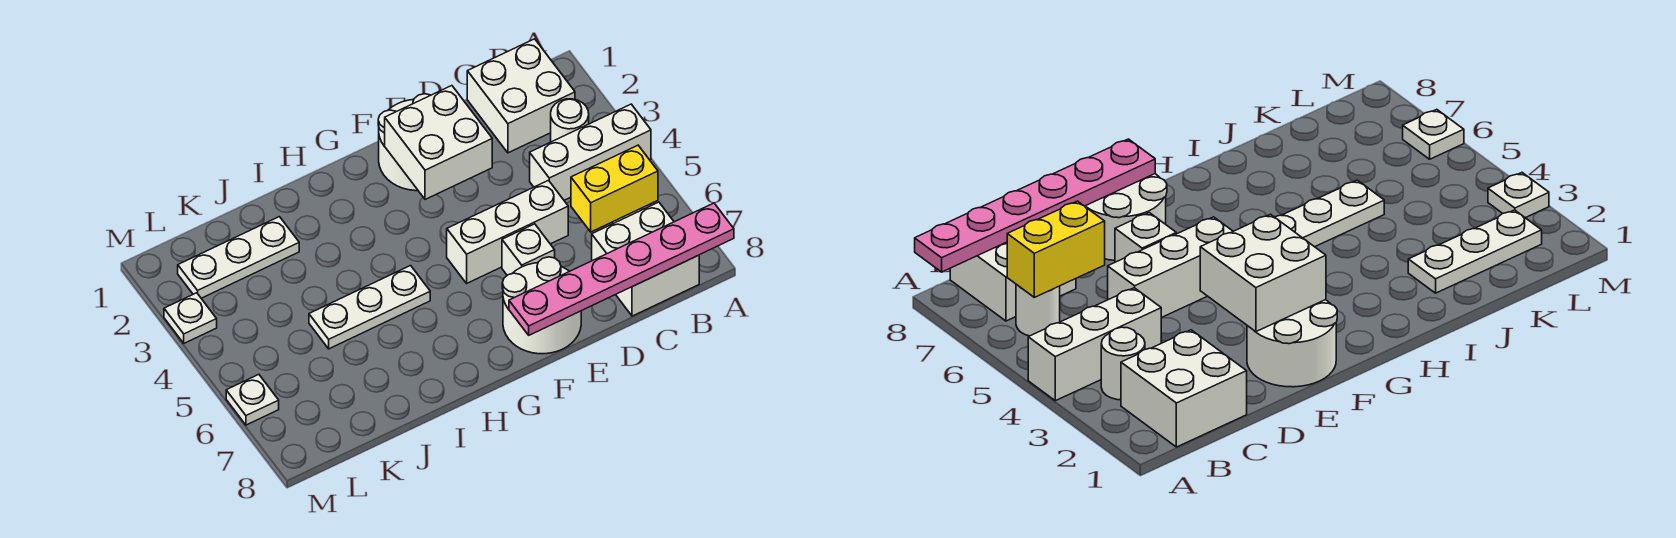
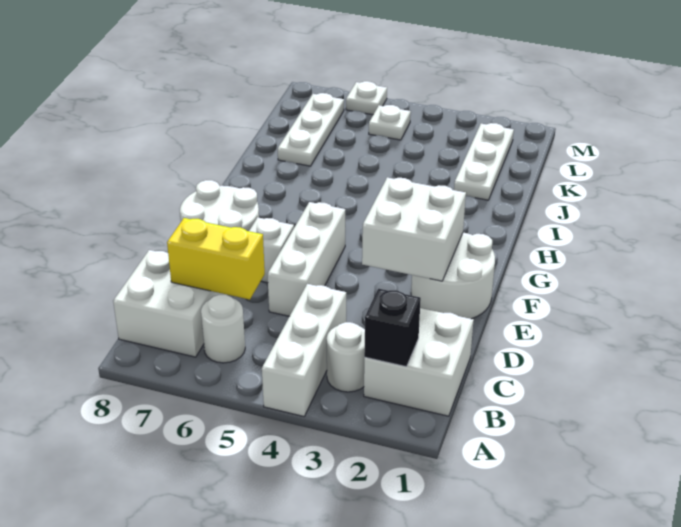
pink plate A8:F8 level 2 -> none
none -> black brick B2 level 2
yellow brick B6:C6 level 2 -> yellow brick C6:C7 level 2
white plate H5:J5 level 1 -> white plate J7:L7 level 1
white plate M3 level 1 -> white plate L5 level 1

